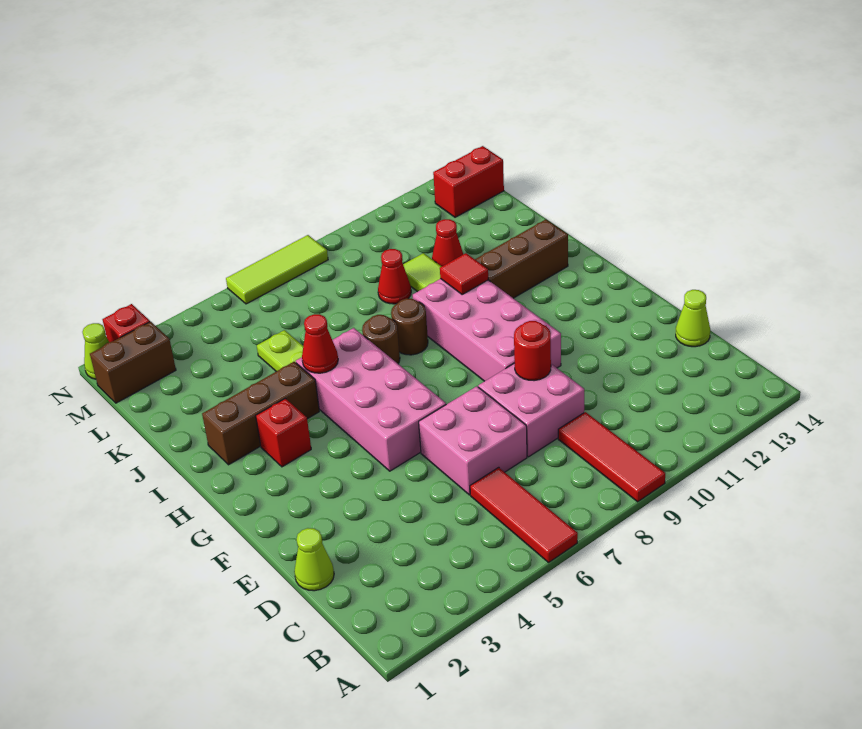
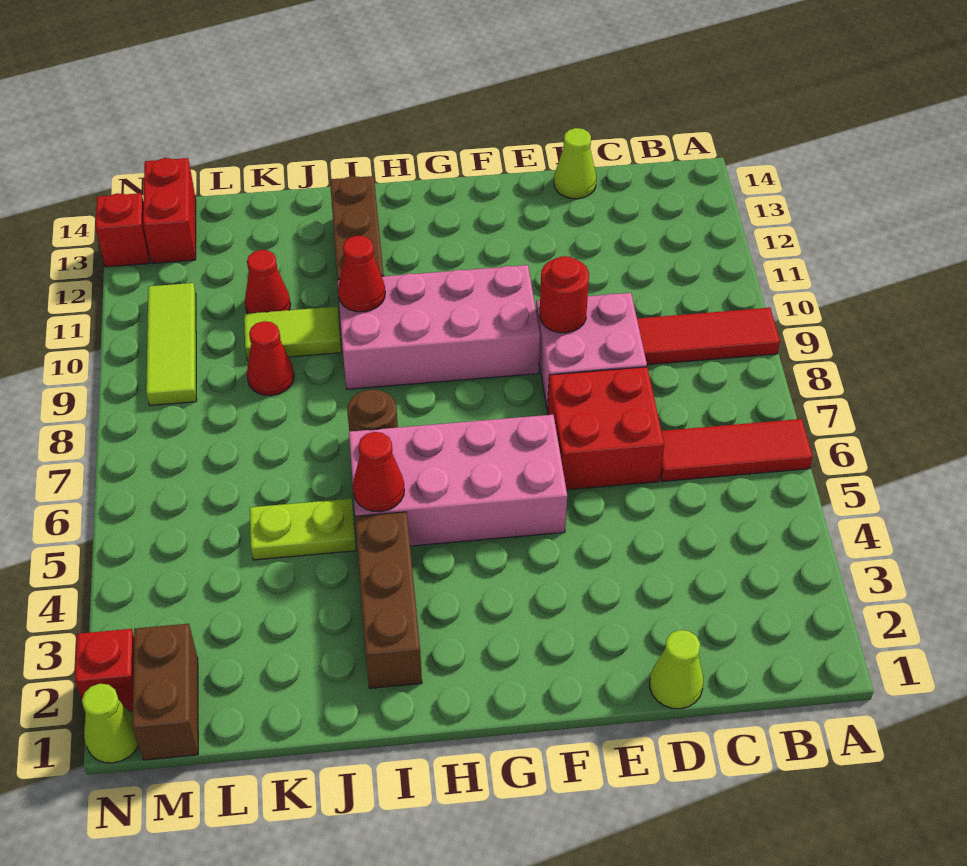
pink brick D6:E7 level 1 -> red brick D6:E7 level 1
red brick H3 level 1 -> red brick N13 level 1
brown round brick I8 level 1 -> none
red tile I10 level 2 -> red cone I10 level 2
lime tile N6:N8 level 1 -> lime tile M9:M11 level 1

